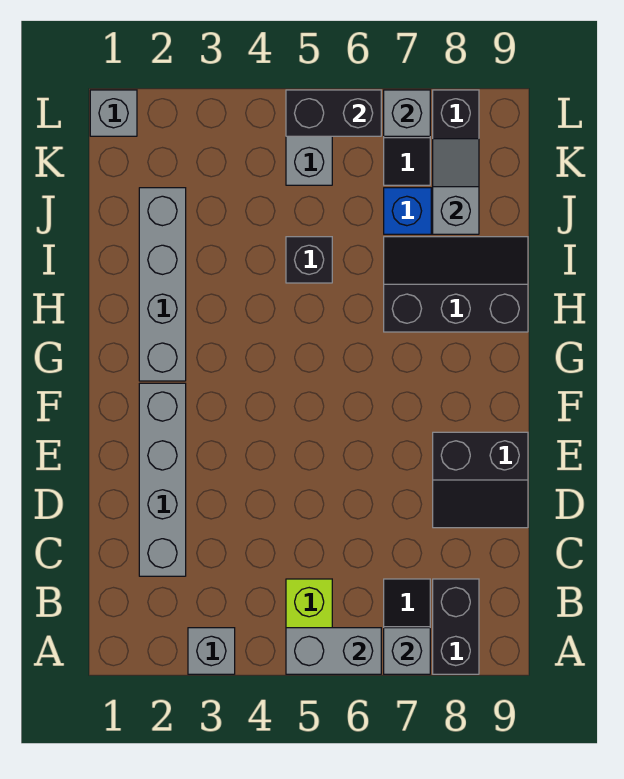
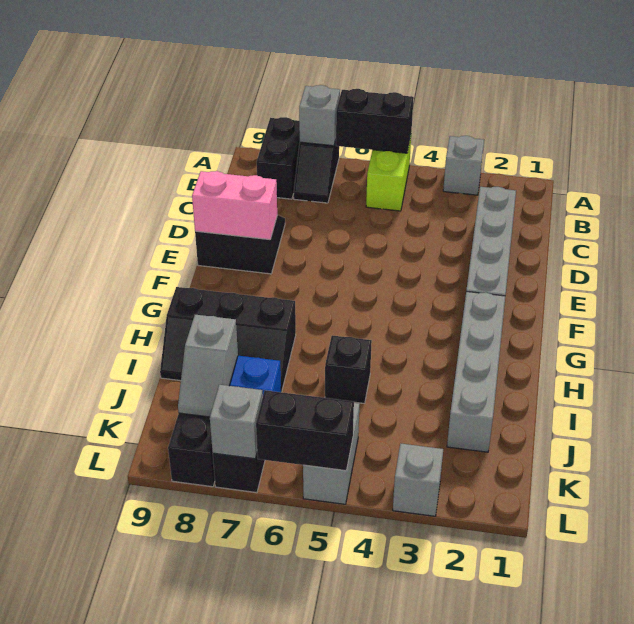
grey brick A5:A6 level 2 -> black brick A5:A6 level 2
none -> pink brick E8:E9 level 2
grey brick L1 level 1 -> grey brick L3 level 1

